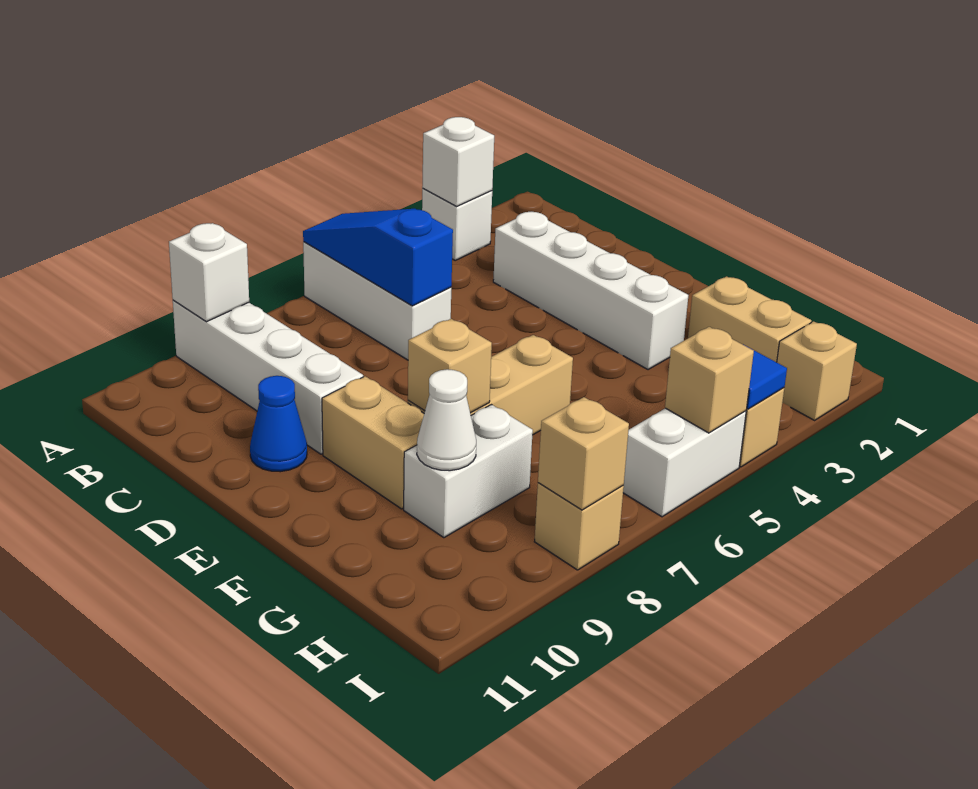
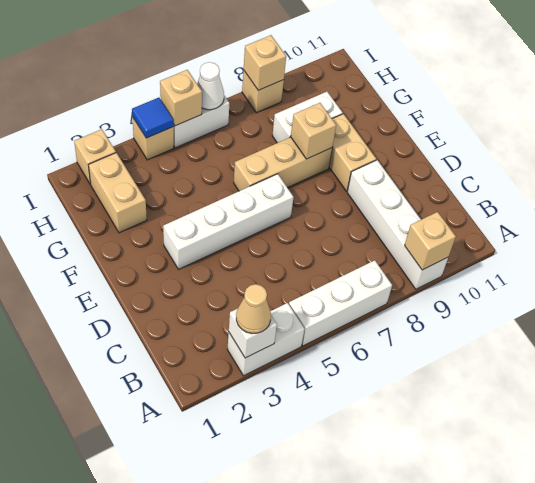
white brick A3 level 1 -> white brick A3:A4 level 1
none -> tan cone A3 level 3
white brick A6:C6 level 1 -> white brick A5:A7 level 1
blue slope A6:C6 level 2 top C -> none
white brick A9 level 2 -> tan brick A9 level 2
white brick C3:F3 level 1 -> white brick E3:E6 level 1
blue cone D10 level 1 -> none
white cone G9 level 2 -> white cone I6 level 2

